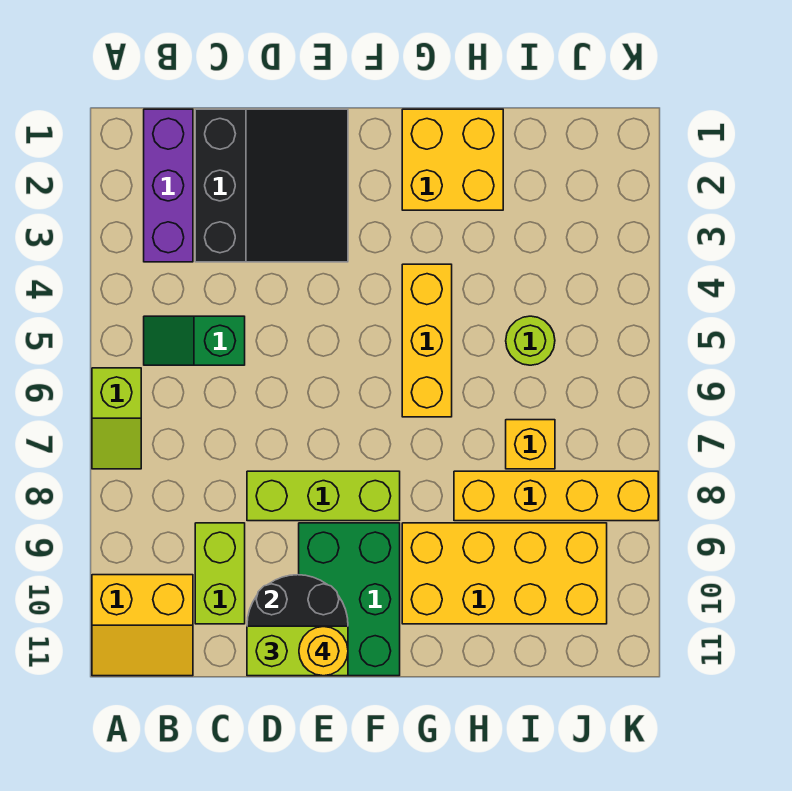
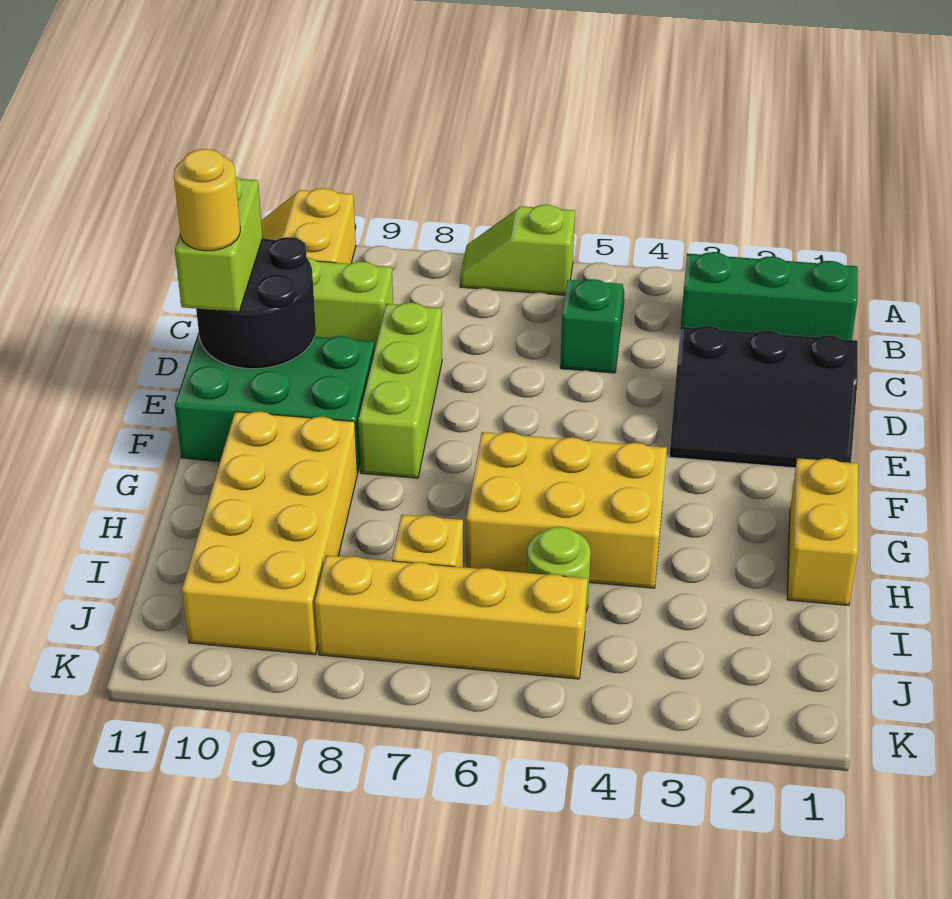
purple brick B1:B3 level 1 -> green brick B1:B3 level 1
black slope C1:E3 level 1 top C -> black slope D1:E3 level 1 top D
yellow brick G1:H2 level 1 -> yellow brick G1:H1 level 1
yellow brick G4:G6 level 1 -> yellow brick G4:H6 level 1
yellow brick H8:K8 level 1 -> yellow brick J5:J8 level 1

